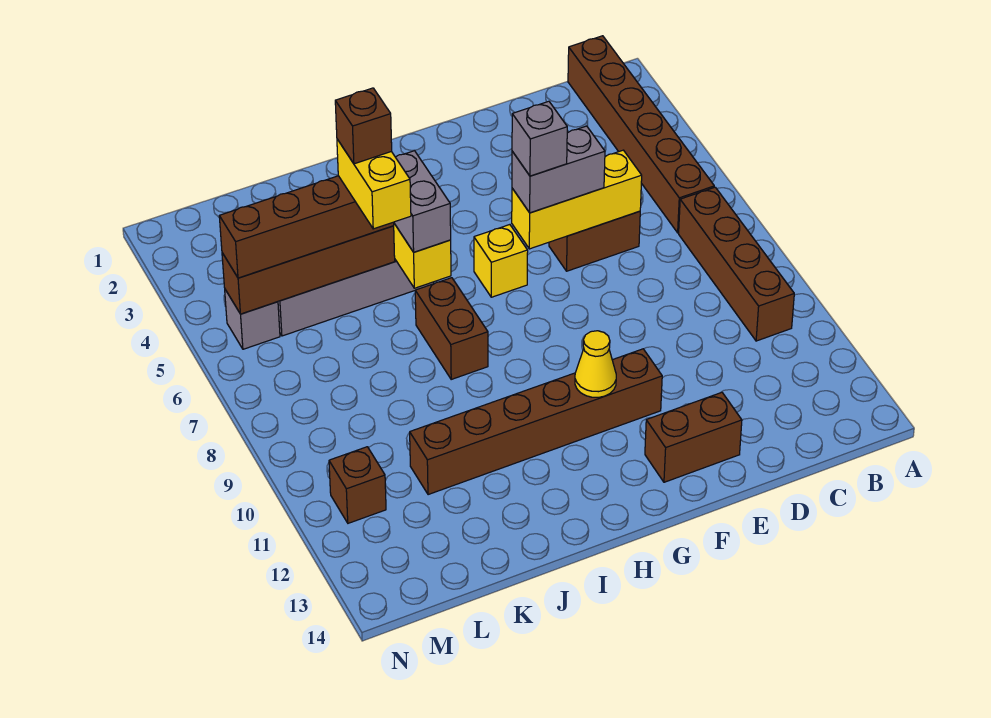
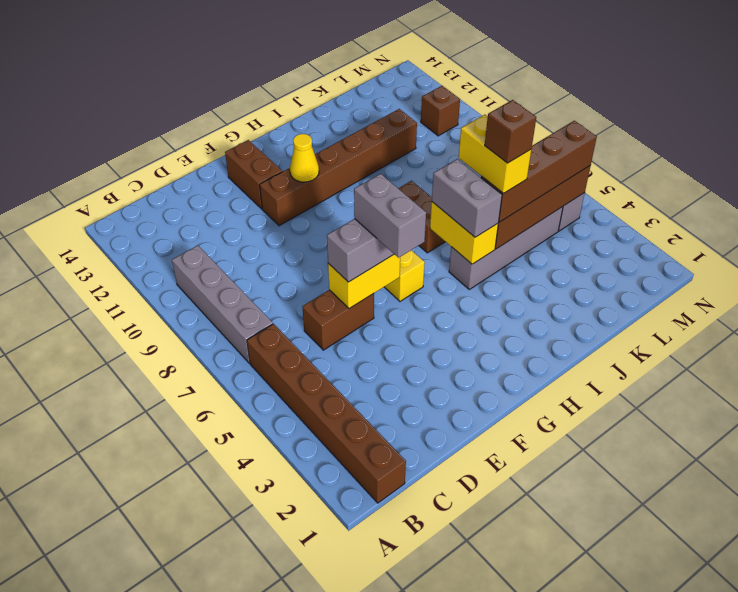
brown brick B7:B10 level 1 -> grey brick B7:B10 level 1
yellow brick D6:F6 level 2 -> yellow brick E6:F6 level 2
brown brick E13:F13 level 1 -> brown brick F12:F13 level 1
grey brick F6 level 4 -> grey brick F5:F6 level 4

